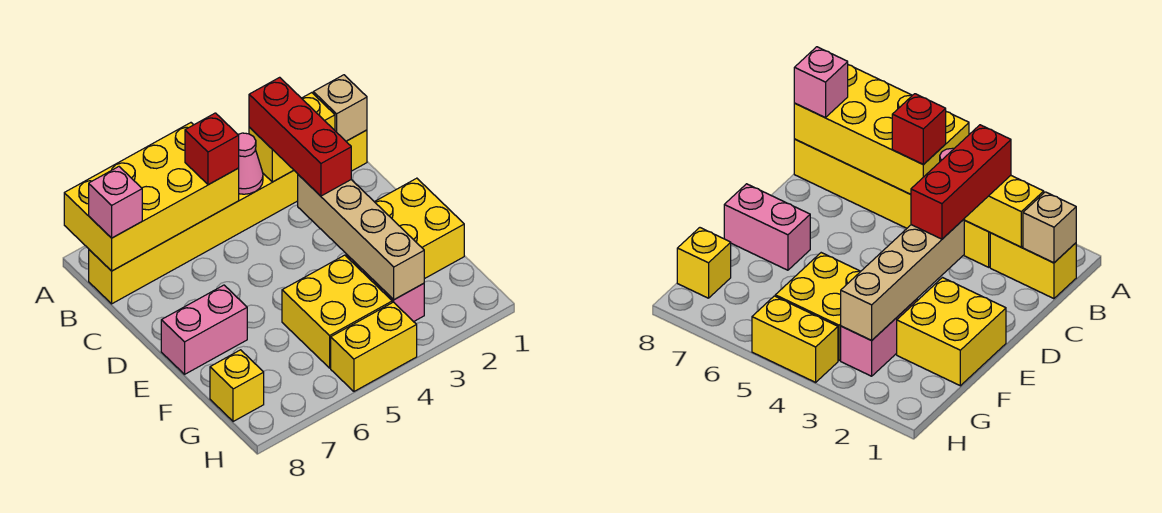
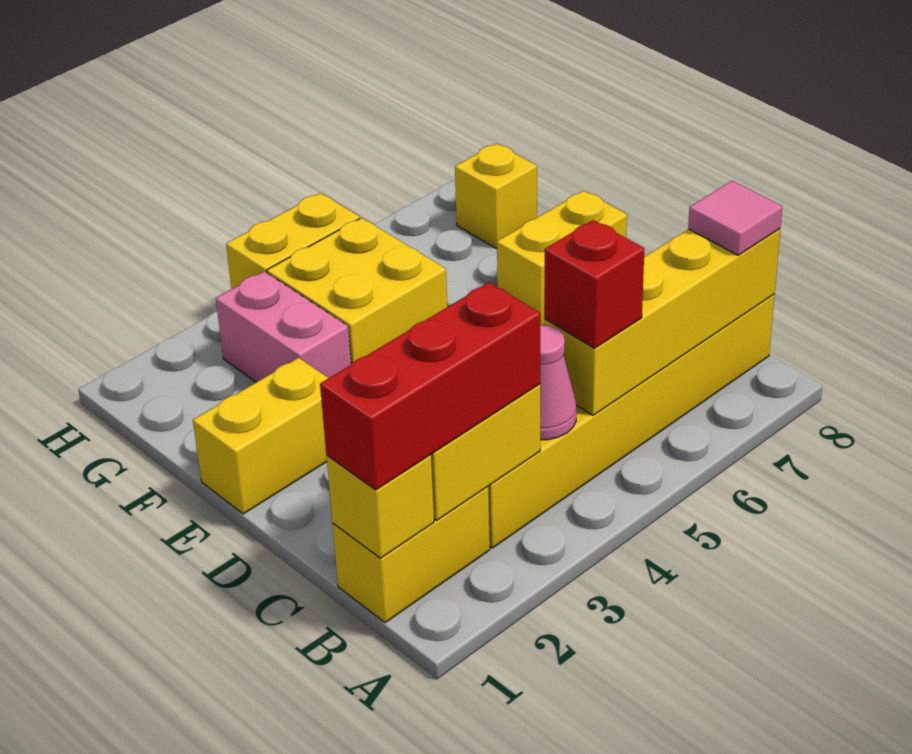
yellow brick A5:B8 level 2 -> yellow brick B5:B8 level 2
tan brick B1 level 2 -> yellow brick B1 level 2
red brick B3:D3 level 3 -> red brick B1:B3 level 3
pink brick B8 level 3 -> pink tile B8 level 3
tan brick D3:G3 level 2 -> none
yellow brick E1:F2 level 1 -> yellow brick E1:E2 level 1
pink brick E7:E8 level 1 -> yellow brick E7:E8 level 1

